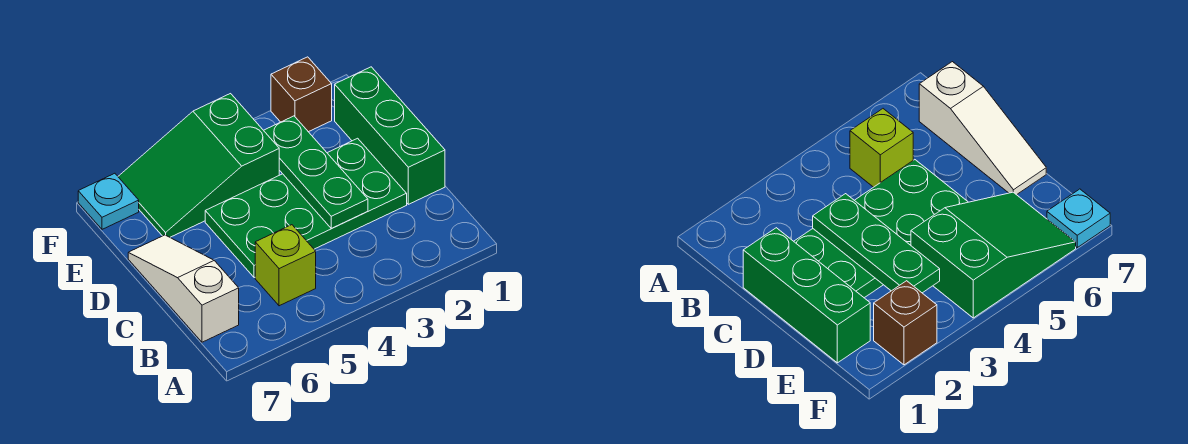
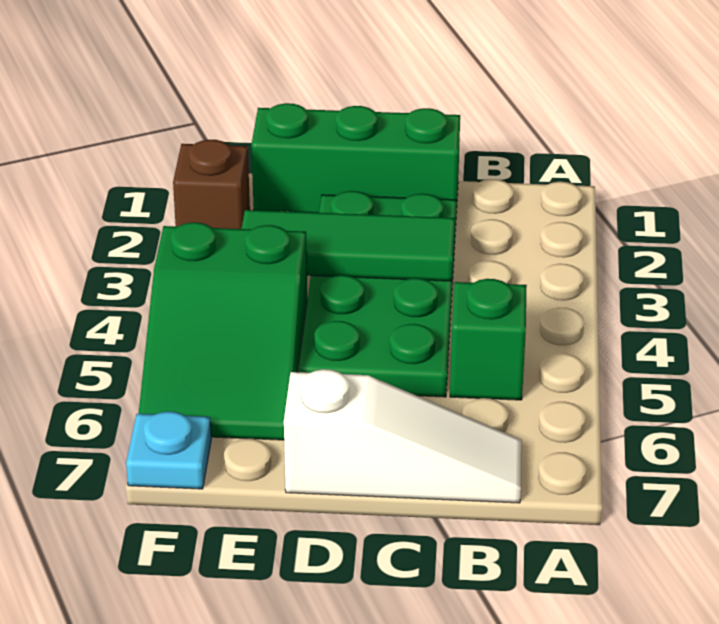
lime brick B5 level 1 -> green brick B5 level 1
white slope B7:D7 level 1 top B -> white slope B7:D7 level 1 top D
green plate C3:E3 level 2 -> green tile C3:E3 level 2

